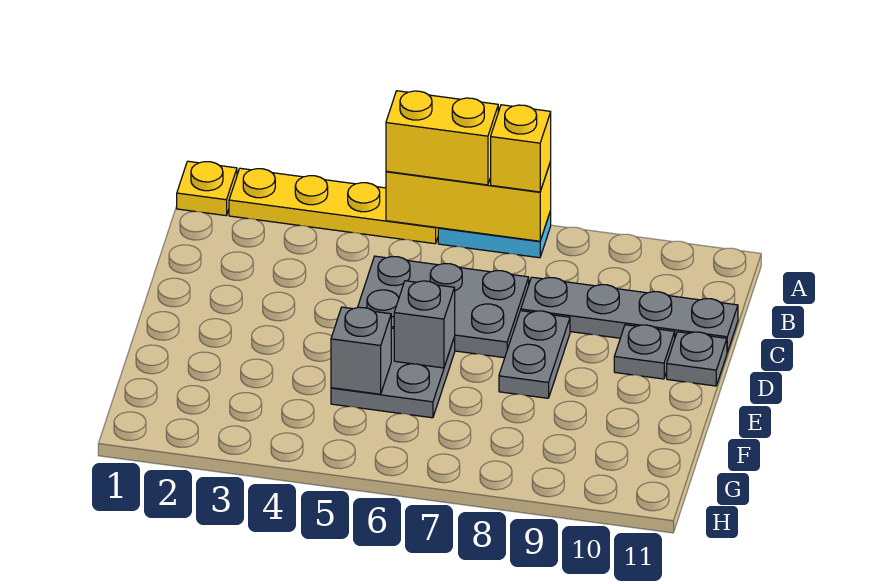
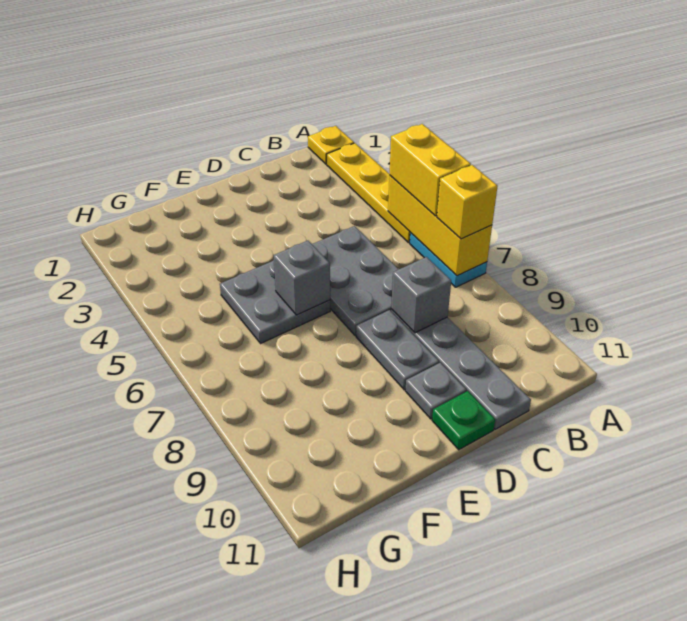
grey plate D8:E8 level 1 -> grey plate D8:D9 level 1
grey plate D11 level 1 -> green plate D11 level 1
grey brick F5 level 2 -> grey brick C8 level 2

